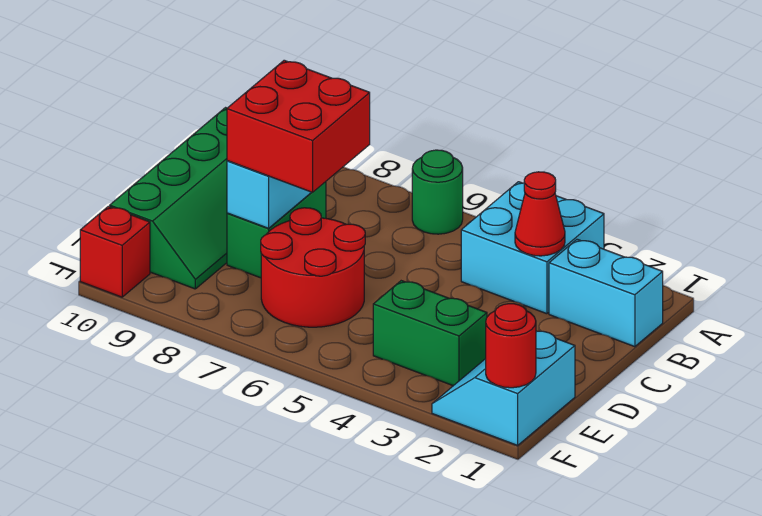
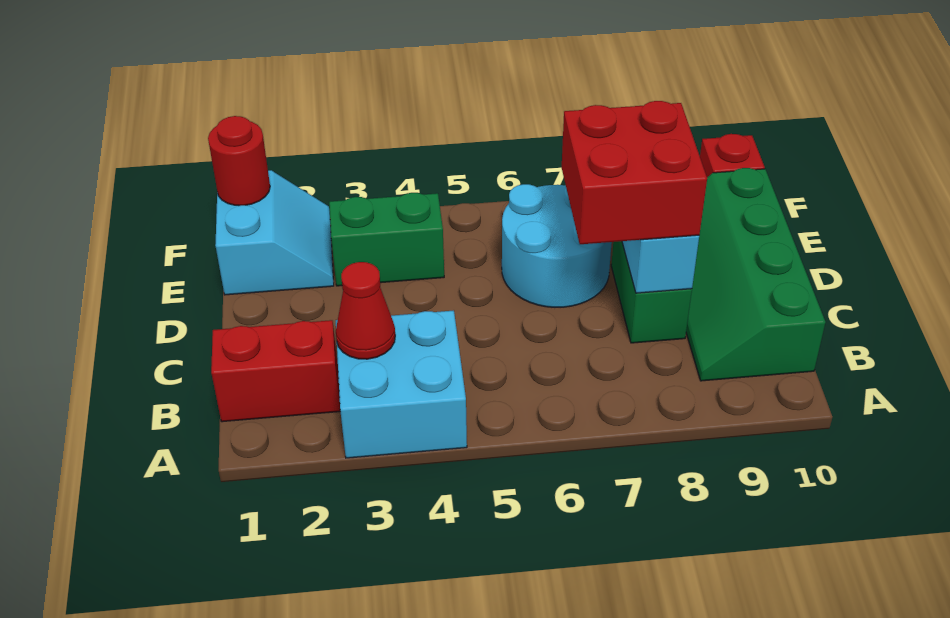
green round brick A6 level 1 -> none
cyan brick B1:B2 level 1 -> red brick B1:B2 level 1
red round brick D6:E7 level 1 -> cyan round brick D6:E7 level 1

